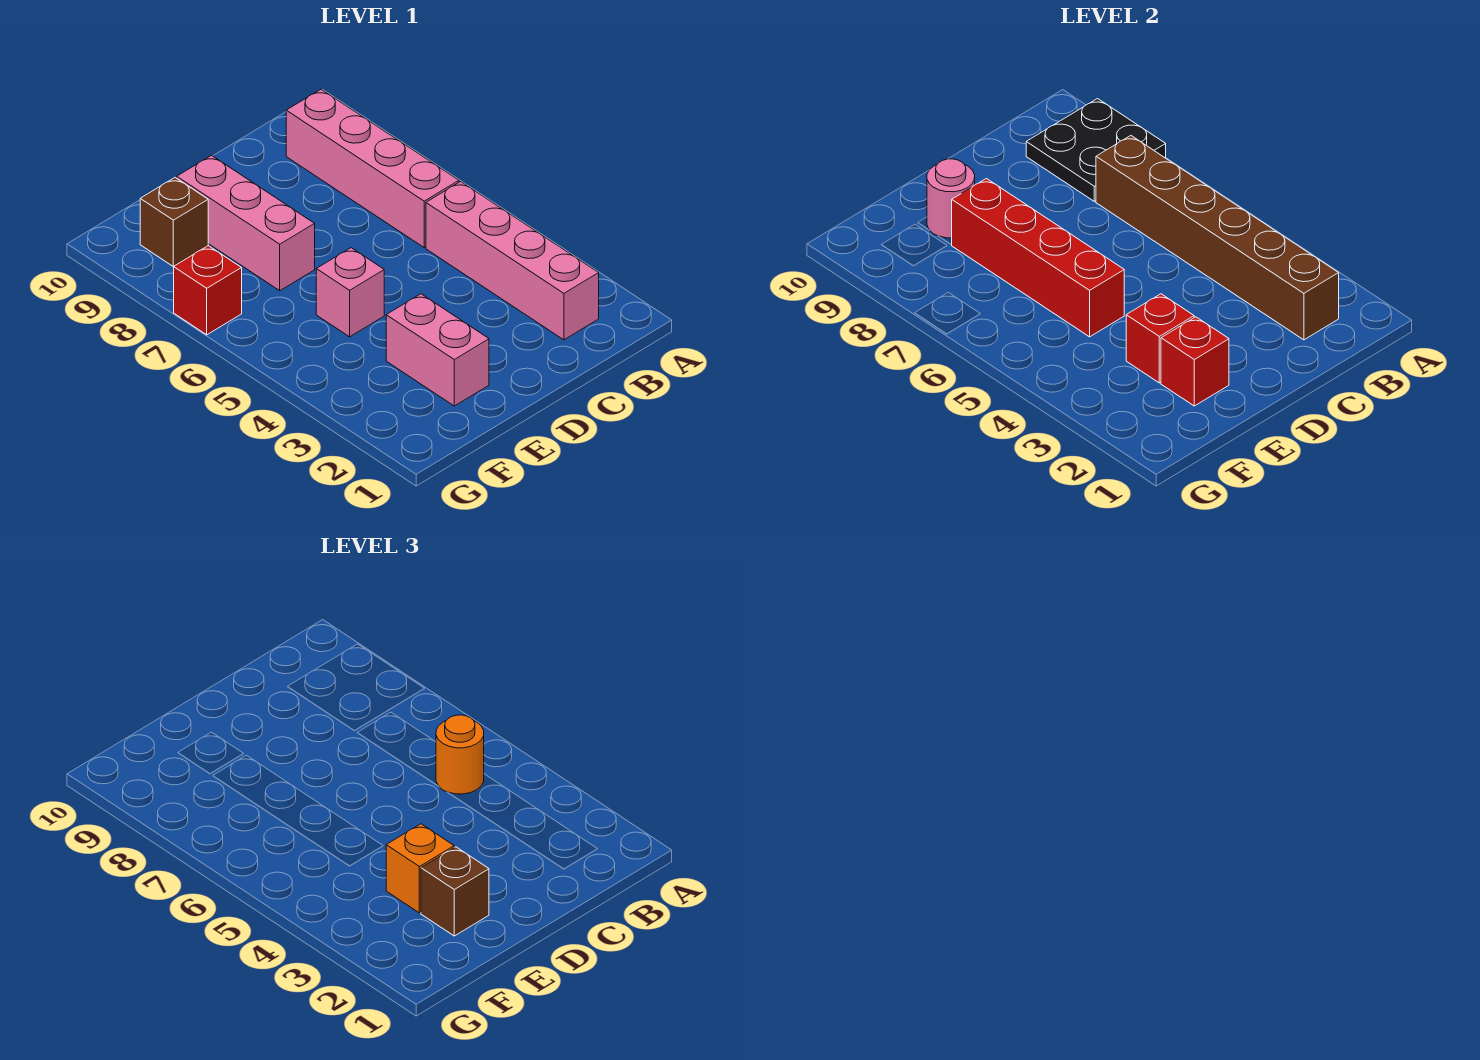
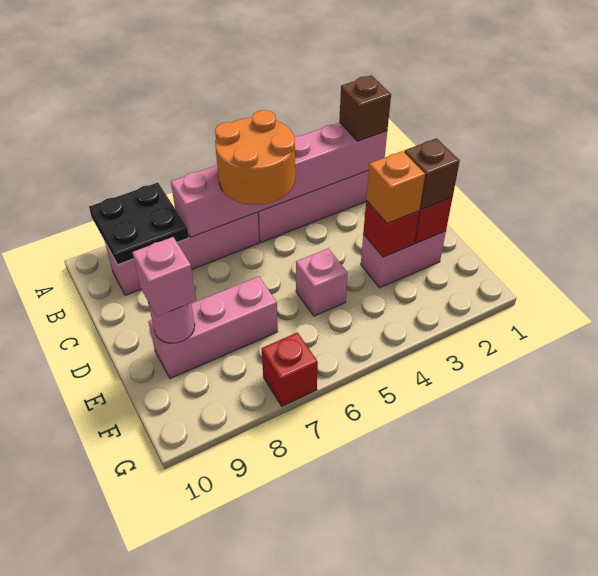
brown brick B2:B7 level 2 -> pink brick B2:B7 level 2
orange round brick B5 level 3 -> orange round brick B5:C6 level 3
red brick E5:E8 level 2 -> none
none -> pink brick E9 level 3
brown brick F9 level 1 -> brown brick B2 level 3

